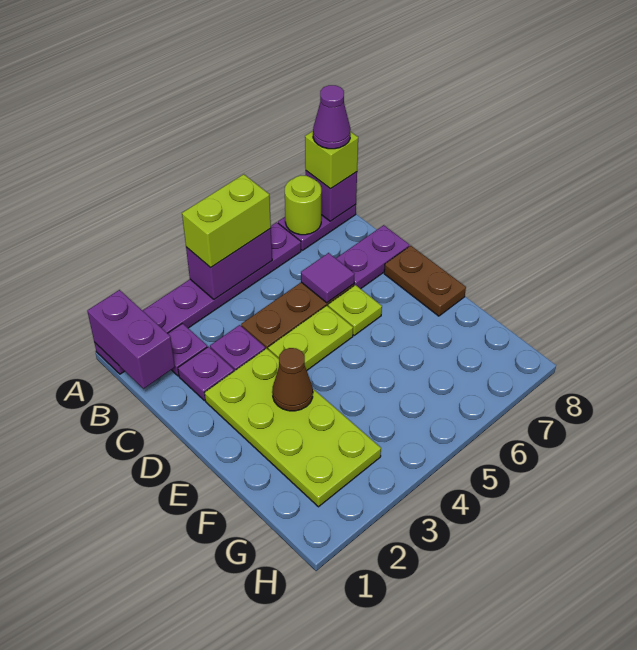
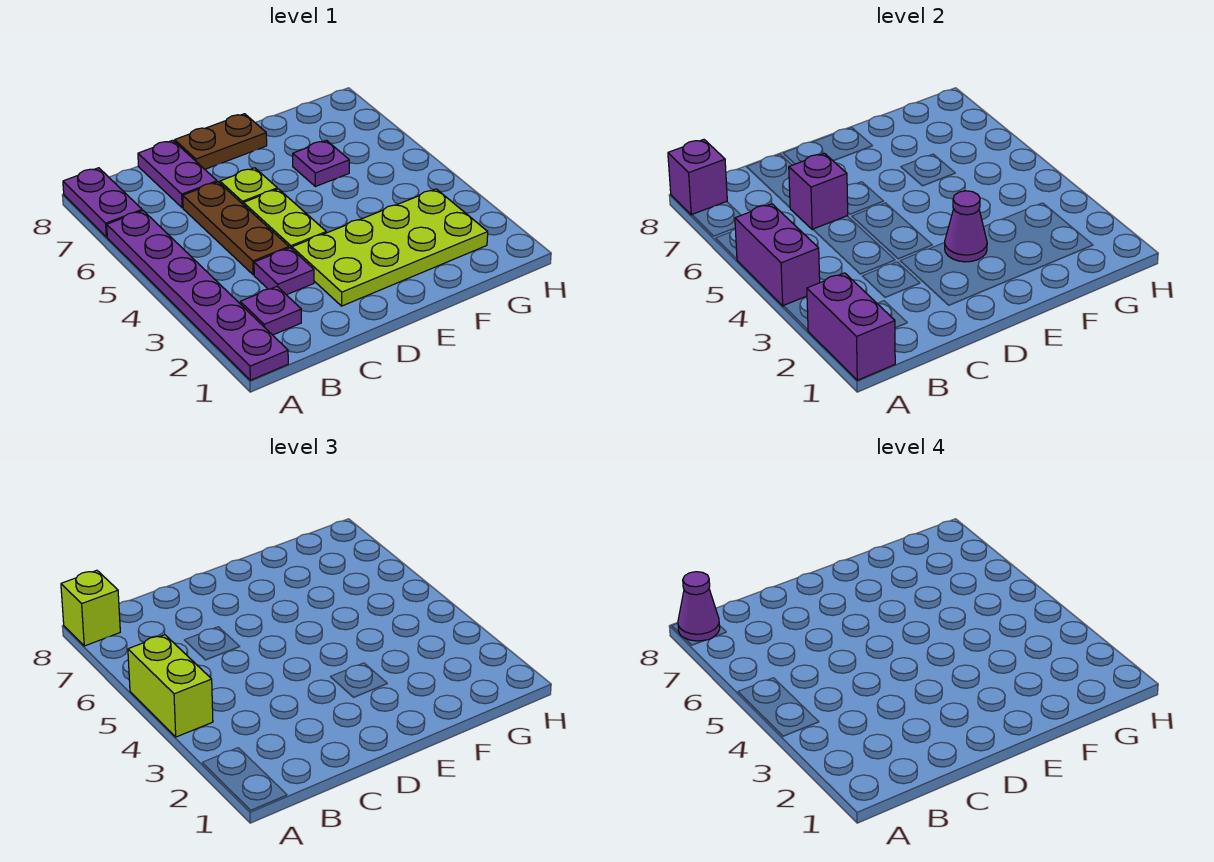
purple brick A1:B1 level 2 -> purple brick A1:A2 level 2
lime round brick A7 level 2 -> none
purple plate C2 level 1 -> purple plate F6 level 1
purple tile C6 level 2 -> purple brick C6 level 2
brown cone E3 level 2 -> purple cone E3 level 2

